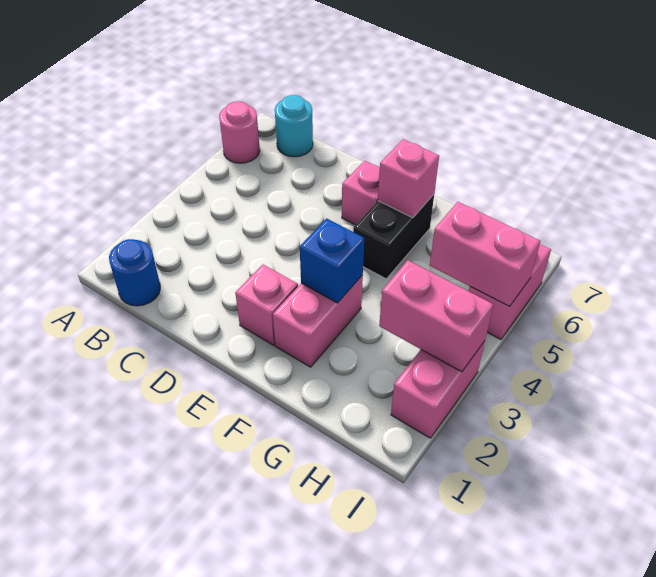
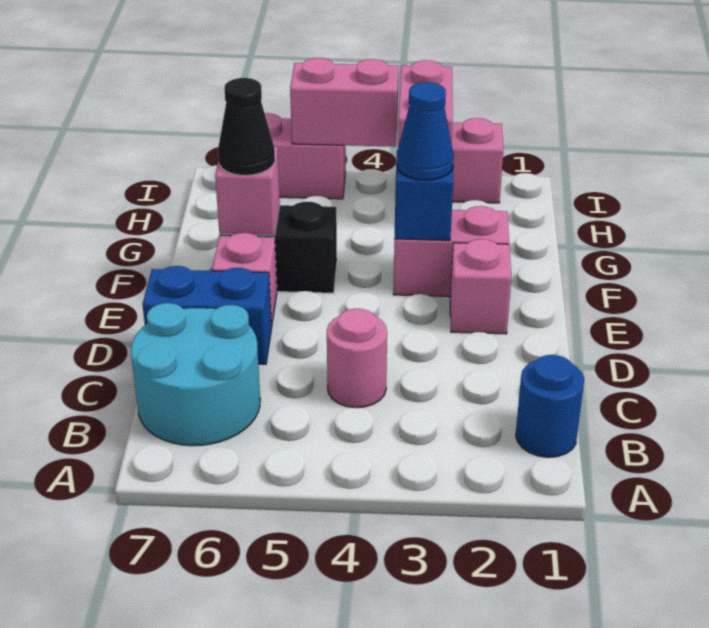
pink round brick A6 level 1 -> pink round brick C4 level 1
cyan round brick B7 level 1 -> cyan round brick B6:C7 level 1
none -> blue brick D6:D7 level 1
none -> blue cone F3 level 3
none -> black cone F6 level 3
pink brick H5:I5 level 2 -> pink brick I4:I5 level 2

